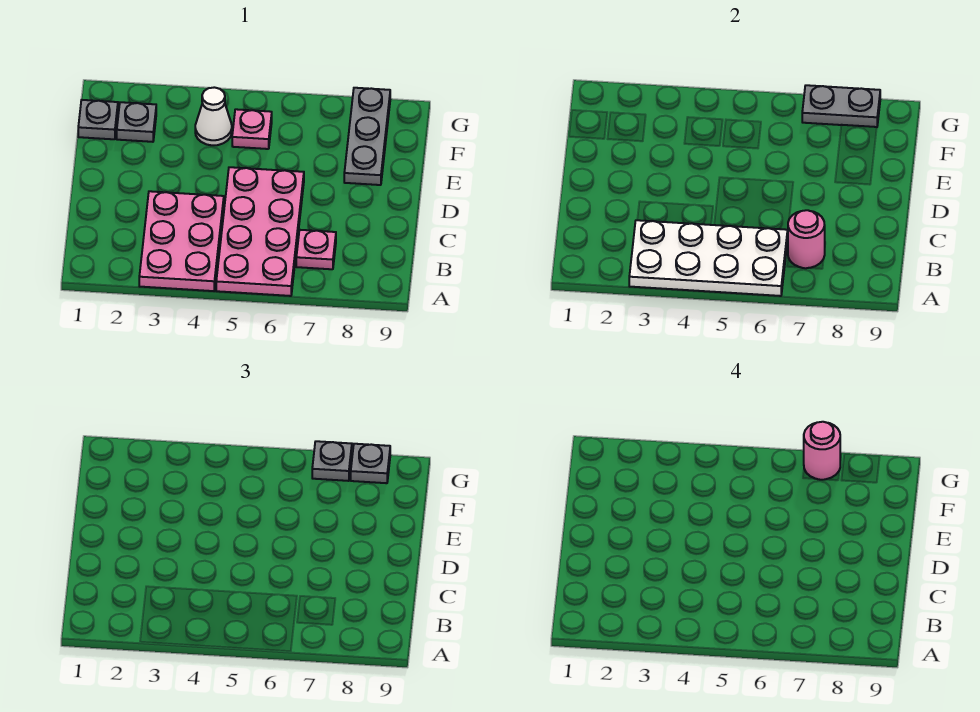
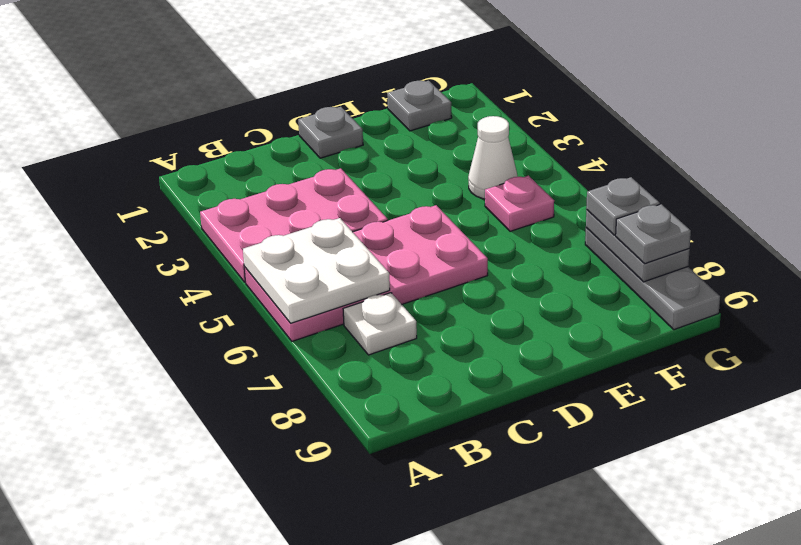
white plate A3:B6 level 2 -> white plate A5:B6 level 2
pink plate B7 level 1 -> white plate B7 level 1
pink round brick B7 level 2 -> none
grey plate E8:G8 level 1 -> grey plate G7:G9 level 1
grey plate F2 level 1 -> grey plate D1 level 1
pink round brick G7 level 4 -> none

